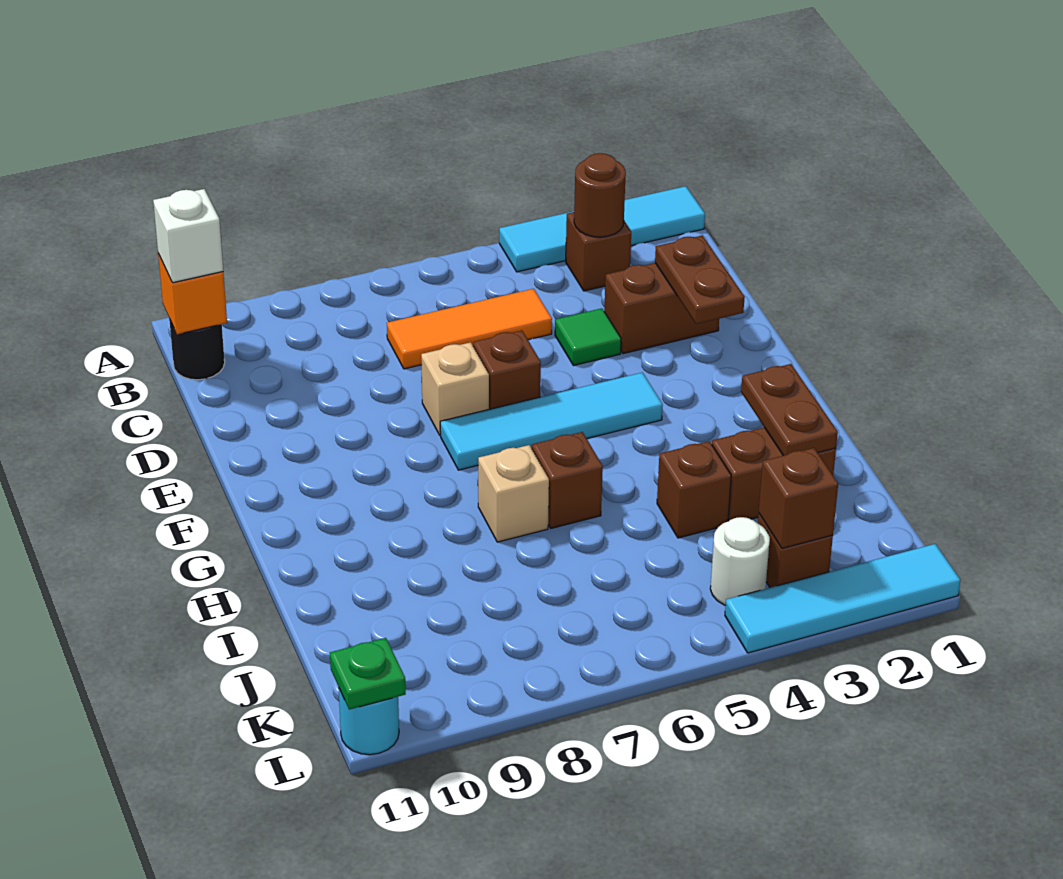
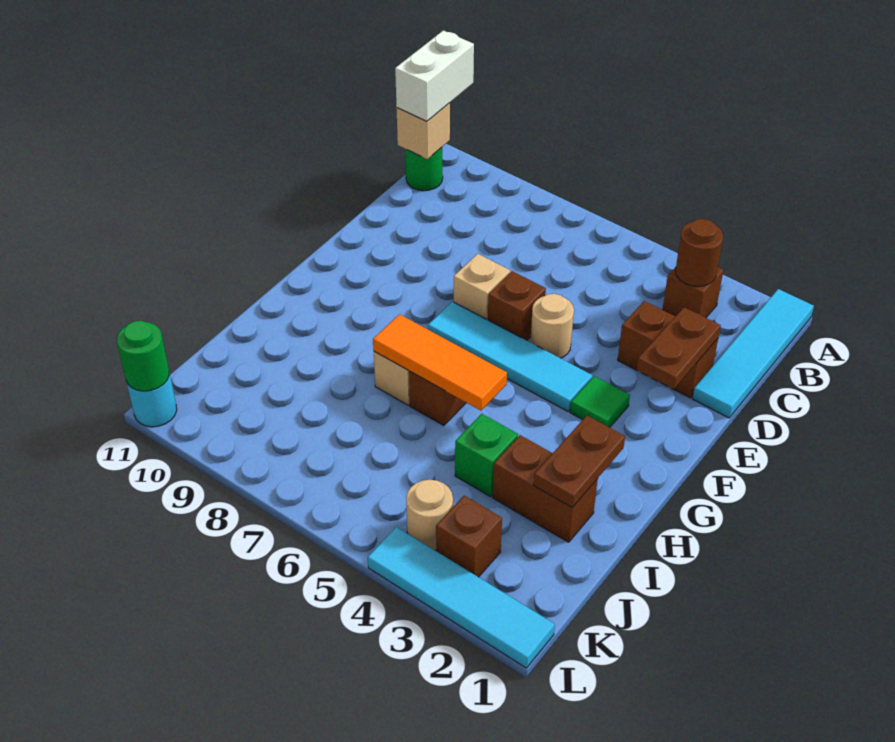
cyan tile A1:A4 level 1 -> cyan tile A1:D1 level 1
black round brick B11 level 1 -> green round brick B11 level 1
orange brick B11 level 2 -> tan brick B11 level 2
white brick B11 level 3 -> white brick A11:B11 level 3
orange tile C5:C7 level 1 -> orange tile H5:H7 level 2
green tile D4 level 1 -> green tile F3 level 1
none -> tan round brick E5 level 1
brown brick I4 level 1 -> green brick I4 level 1
brown brick K3 level 2 -> none
white round brick K4 level 1 -> tan round brick K4 level 1
green plate L11 level 2 -> green round brick L11 level 2

